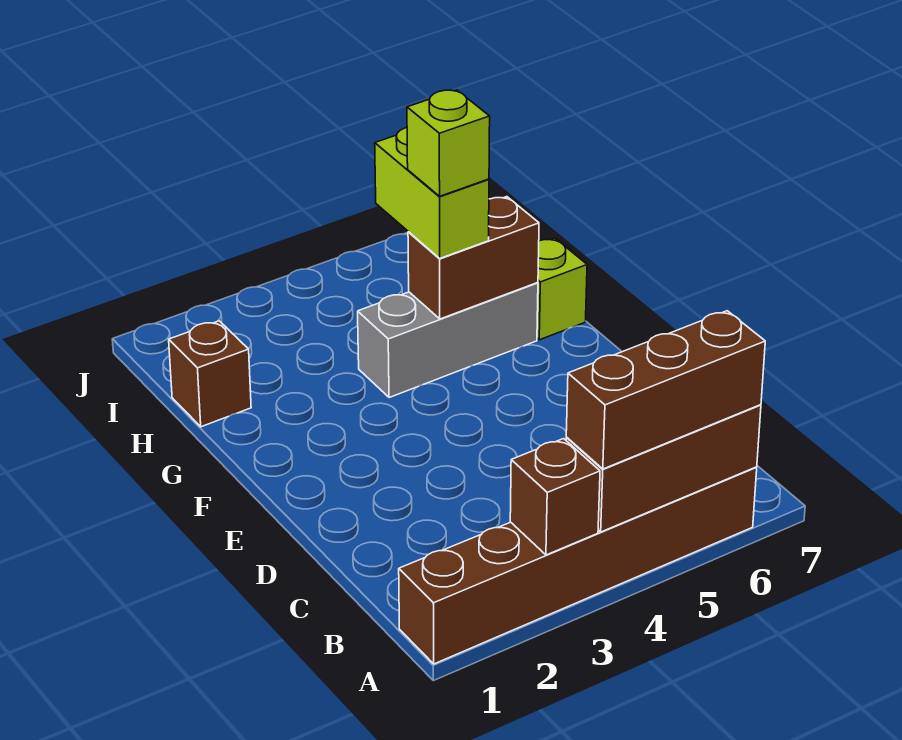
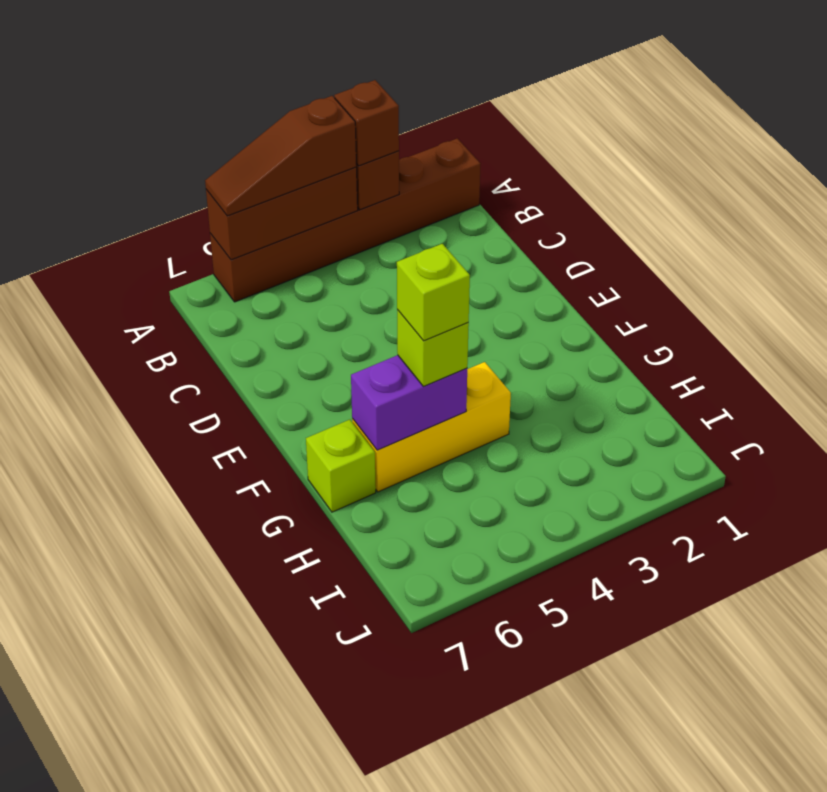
brown brick A4:A6 level 3 -> brown slope A4:A6 level 3 top 4
grey brick G4:G6 level 1 -> yellow brick G4:G6 level 1
brown brick G5:G6 level 2 -> purple brick G5:G6 level 2
lime brick G5:H5 level 3 -> lime brick G5 level 3
brown brick H1 level 1 -> brown brick A3 level 3

